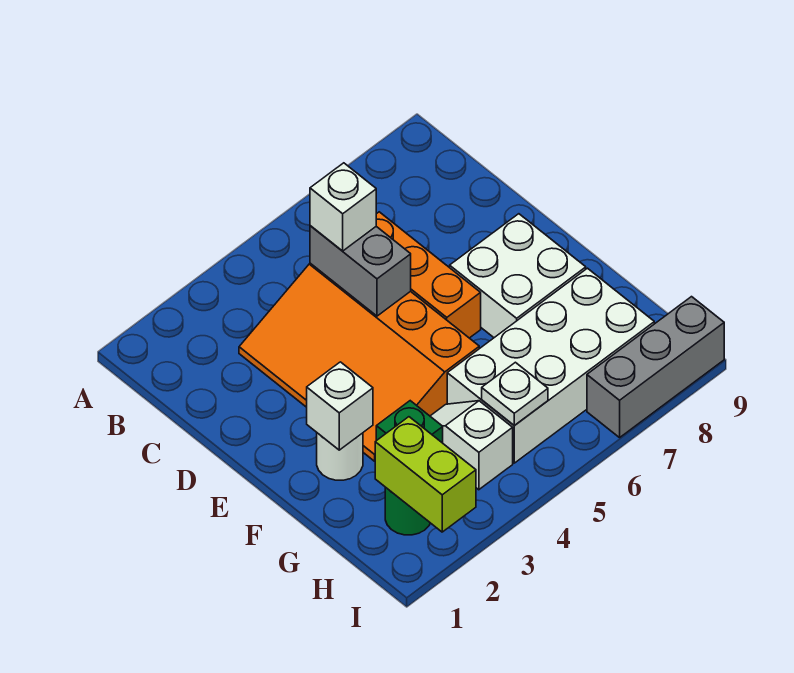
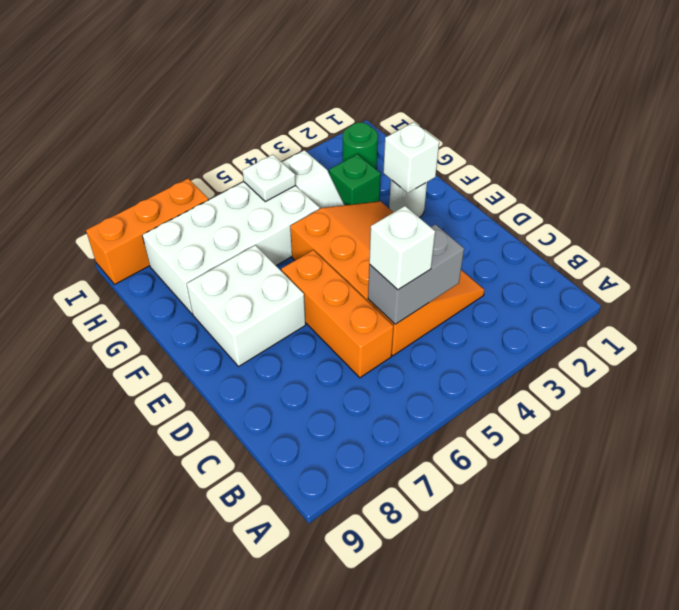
grey brick C5:D5 level 2 -> grey brick C4:C5 level 2
lime brick H2:I2 level 2 -> none
grey brick I7:I9 level 1 -> orange brick I7:I9 level 1

